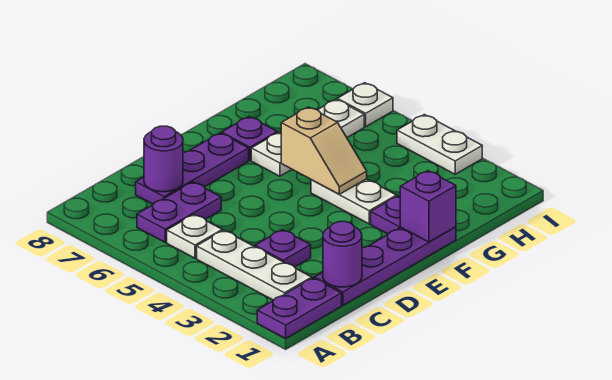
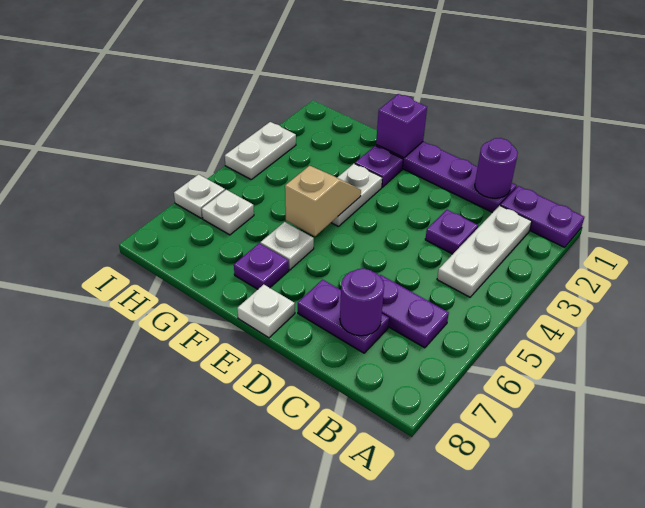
white plate B5 level 1 -> white plate E8 level 1
purple plate C7:E7 level 1 -> purple plate C7:D7 level 1

